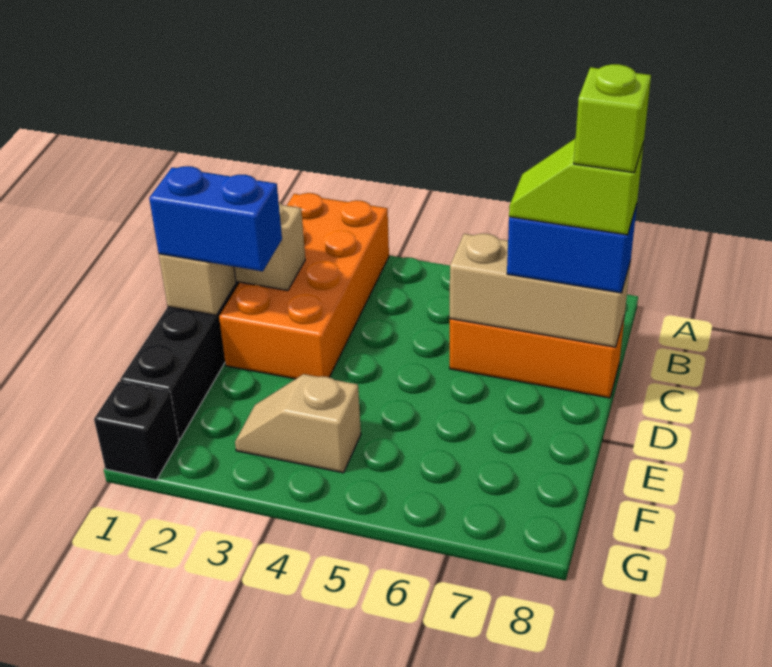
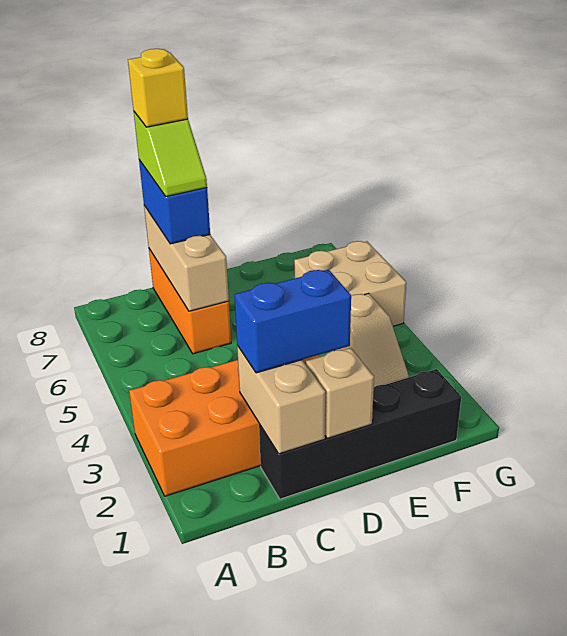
lime brick C8 level 5 -> yellow brick C8 level 5
blue brick D1:D2 level 3 -> blue brick C2:D2 level 3
none -> tan brick F5:G6 level 1
black brick G1 level 1 -> none

